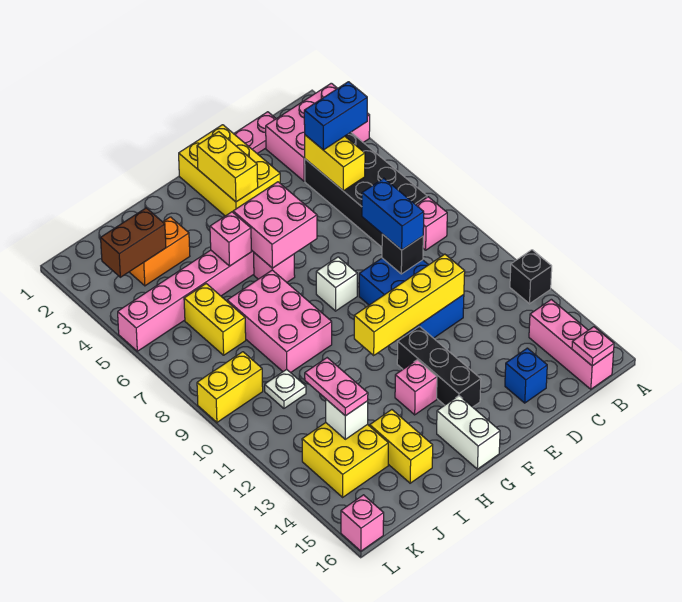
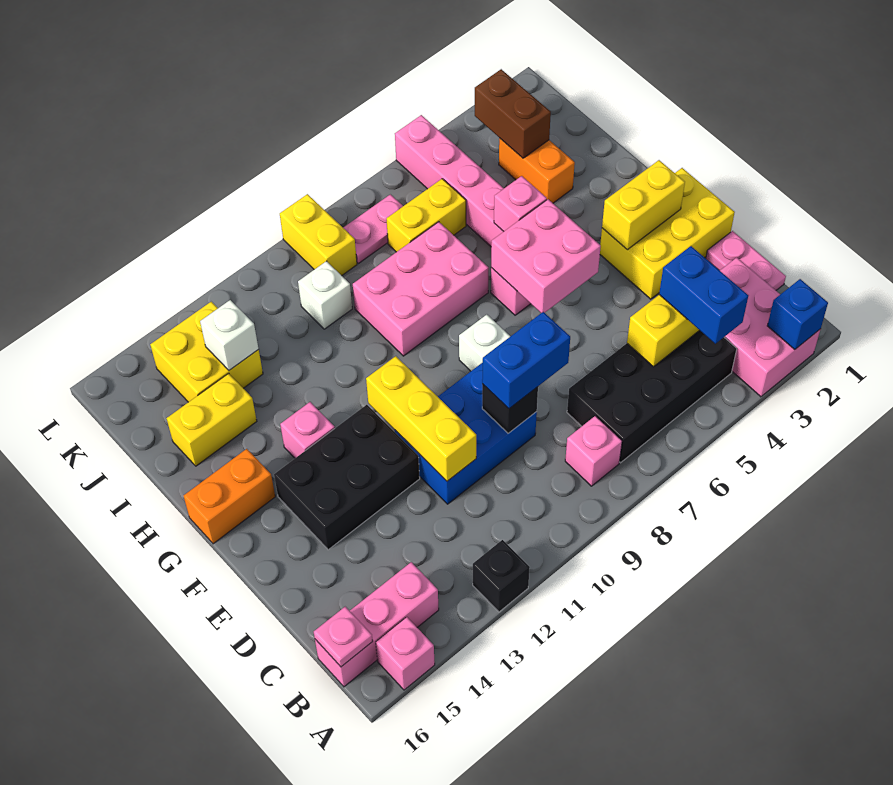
yellow brick D11:G11 level 2 -> yellow brick D11:F11 level 2
blue brick D15 level 1 -> blue brick A2 level 2
black brick F12:F14 level 1 -> black brick E12:F14 level 1
white brick G15:G16 level 1 -> orange brick G15:G16 level 1
white plate J10 level 1 -> white brick J10 level 1
pink plate J12:J13 level 3 -> pink plate K7:K8 level 1
pink brick L16 level 1 -> pink brick A15 level 1

